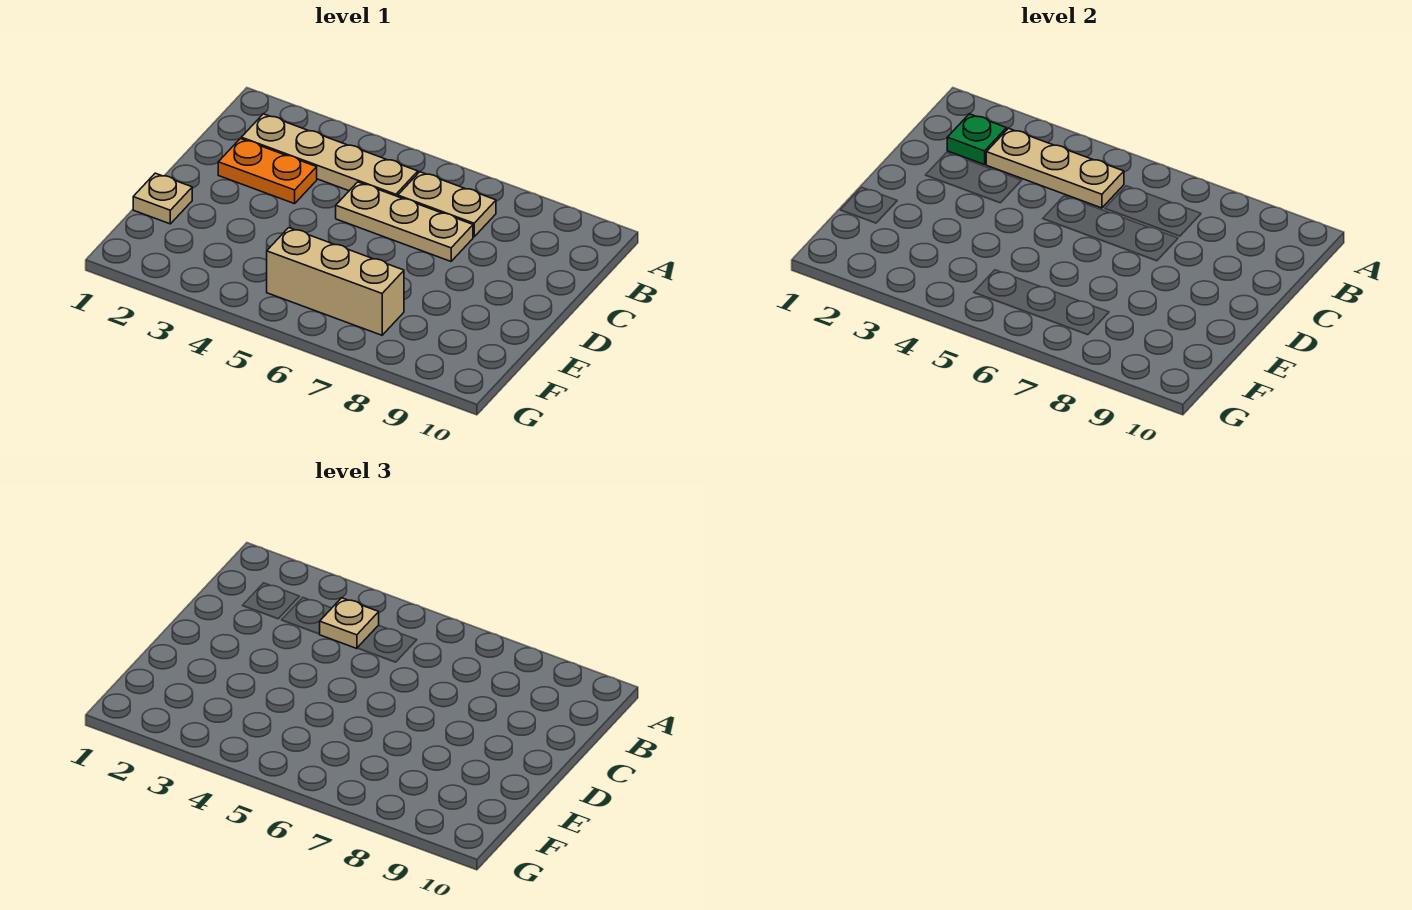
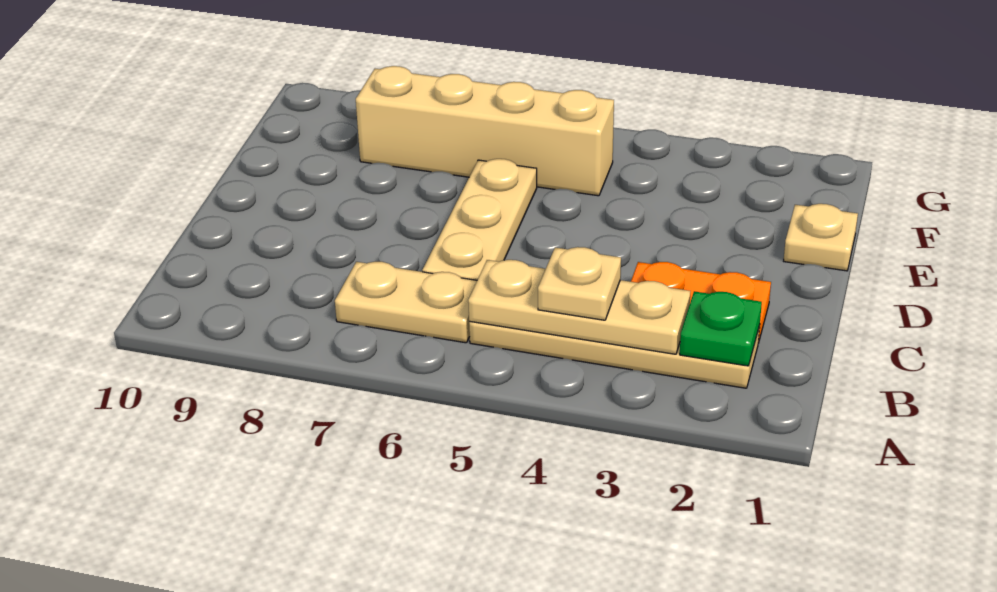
tan plate C5:C7 level 1 -> tan plate C6:E6 level 1
tan brick F5:F7 level 1 -> tan brick F5:F8 level 1

